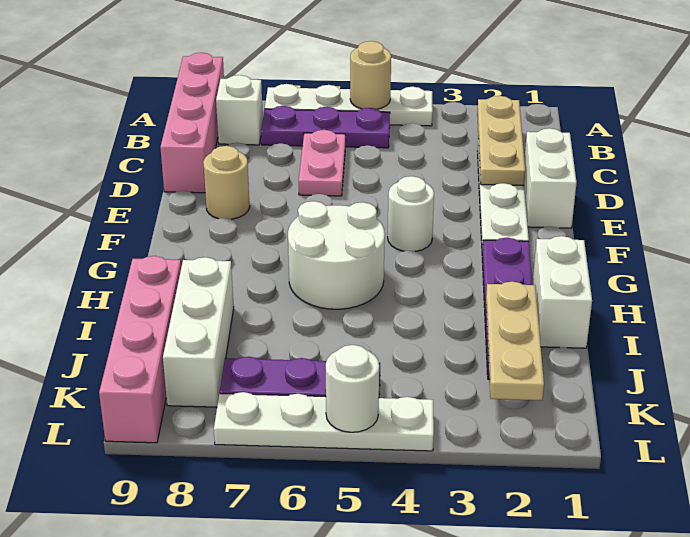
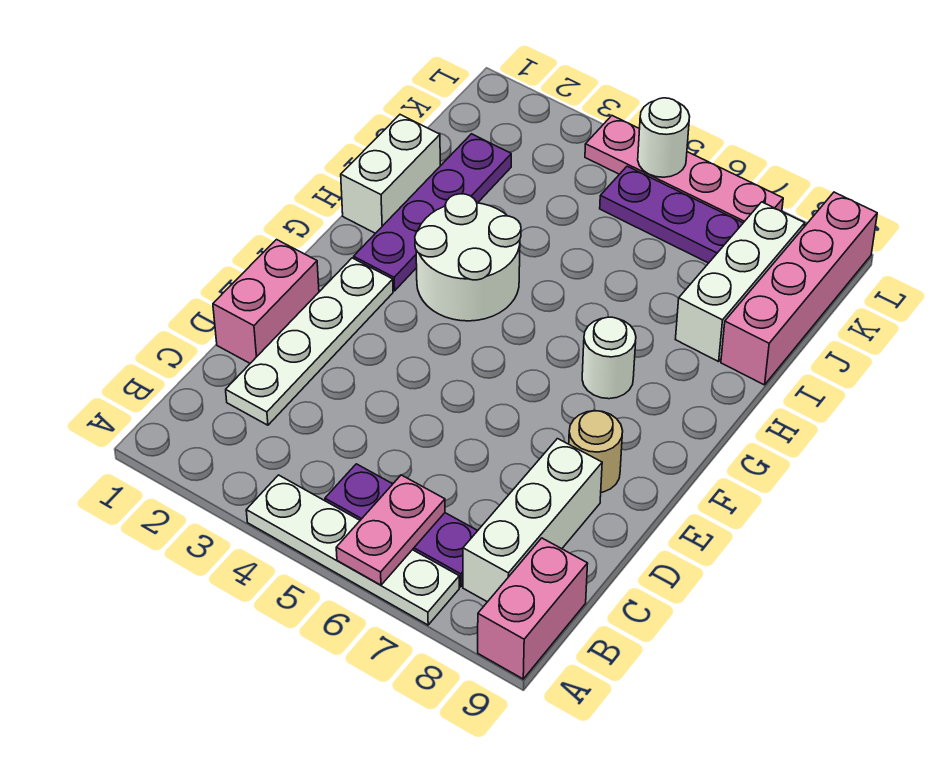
tan round brick A5 level 2 -> none
pink brick A9:D9 level 1 -> pink brick A9:B9 level 1
tan plate B2:D2 level 2 -> none
white brick B8 level 1 -> white brick B8:D8 level 1
pink plate C6:D6 level 1 -> pink plate A6:B6 level 2
white brick D1:E1 level 1 -> pink brick D1:E1 level 1
white round brick F4 level 1 -> white round brick G7 level 1
white round brick G5:H6 level 1 -> white round brick G3:H4 level 1
tan plate I2:K2 level 2 -> none
white plate L4:L7 level 1 -> pink plate L4:L7 level 1

